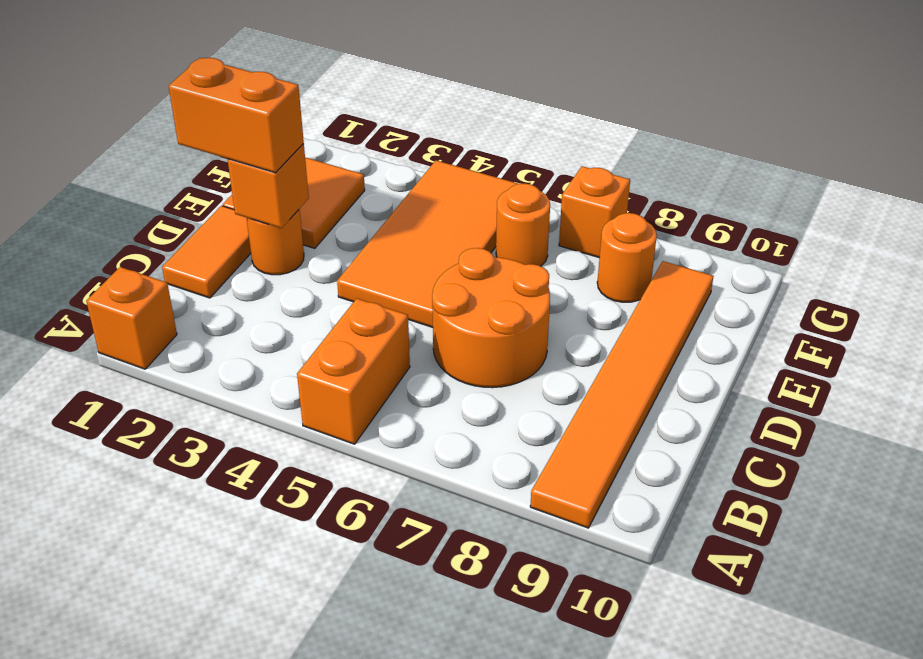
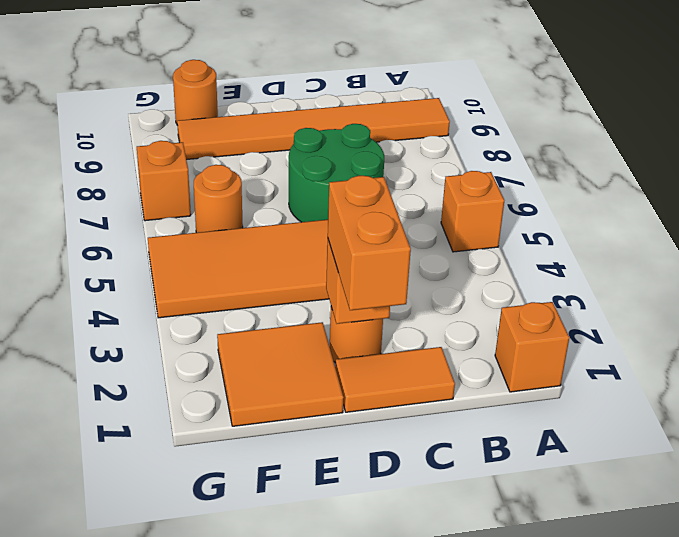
orange brick A5:B5 level 1 -> orange brick A5 level 1
orange round brick C6:D7 level 1 -> green round brick C6:D7 level 1
orange round brick F8 level 1 -> orange round brick F10 level 1

